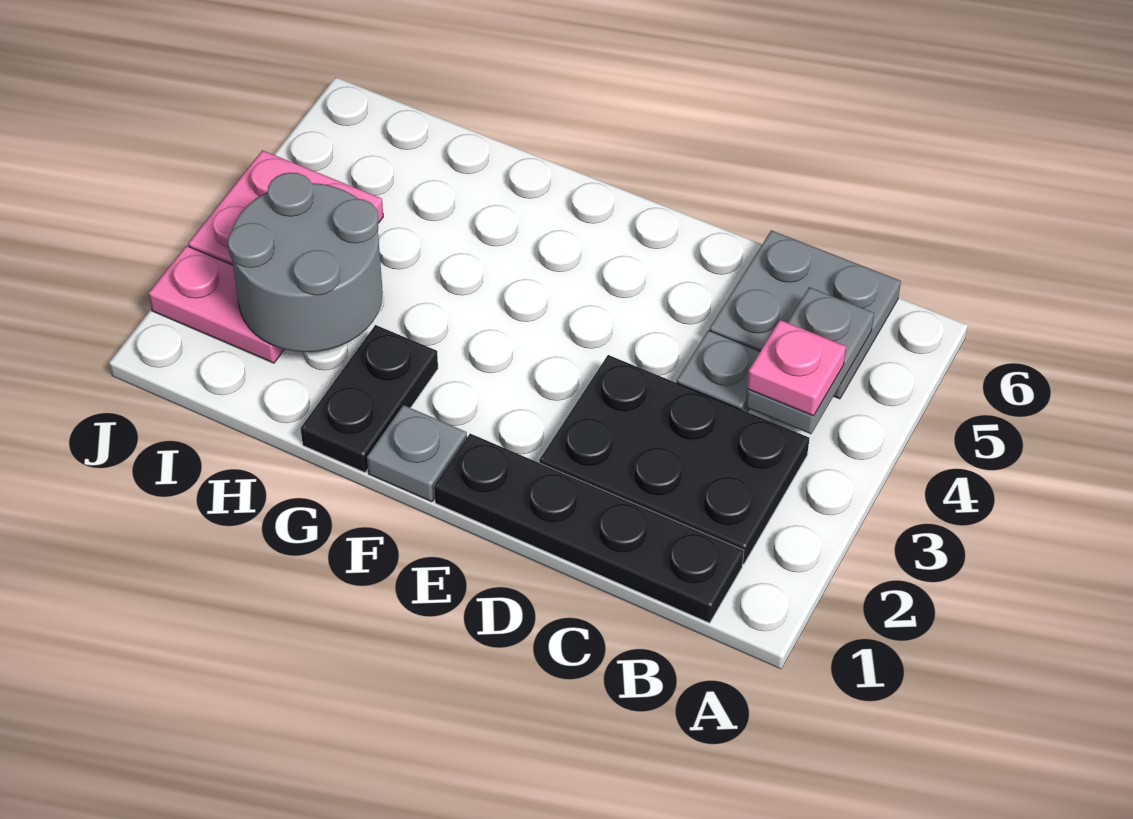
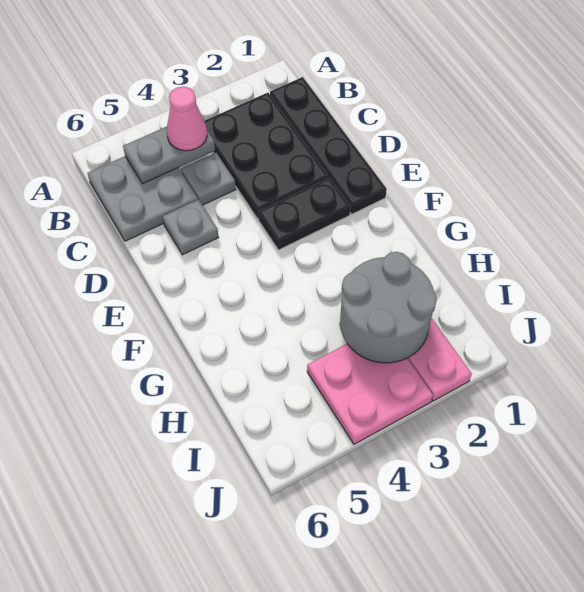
pink plate B4 level 3 -> pink cone B4 level 3
grey plate F1 level 1 -> grey plate D5 level 1
black plate G1:G2 level 1 -> black plate E2:E3 level 1

